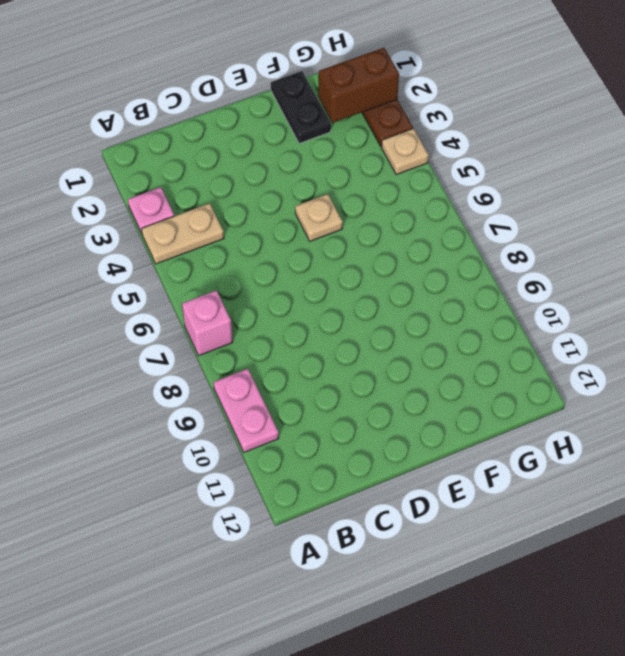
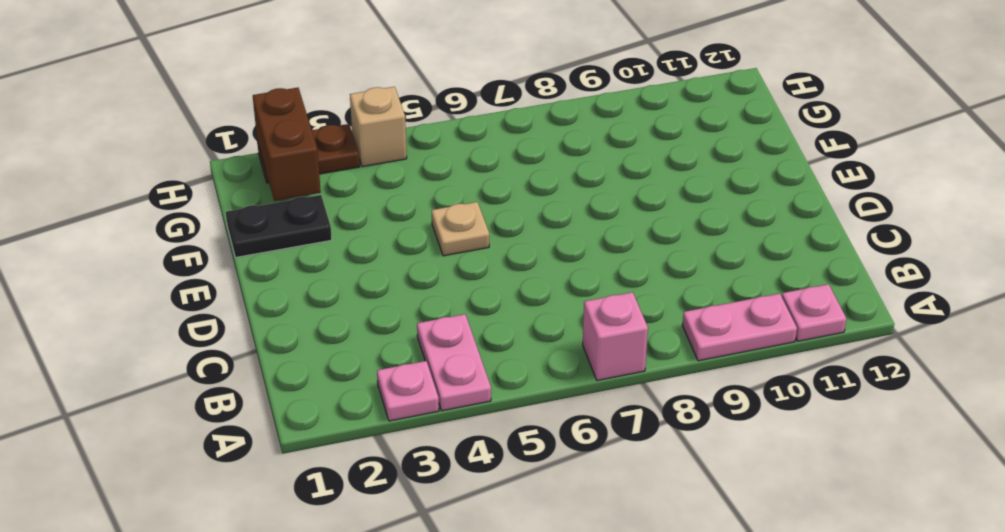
tan plate A4:B4 level 1 -> pink plate A4:B4 level 1
none -> pink plate A11 level 1
tan plate H4 level 1 -> tan brick H4 level 1

